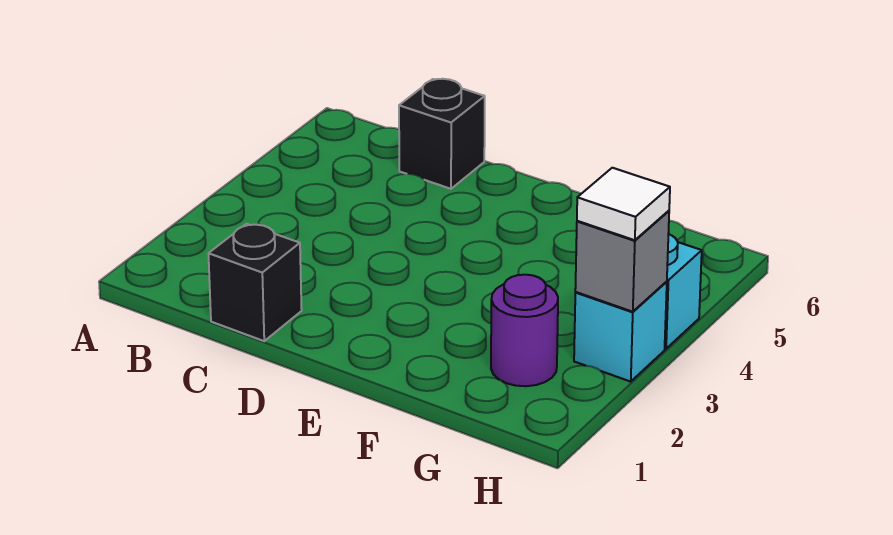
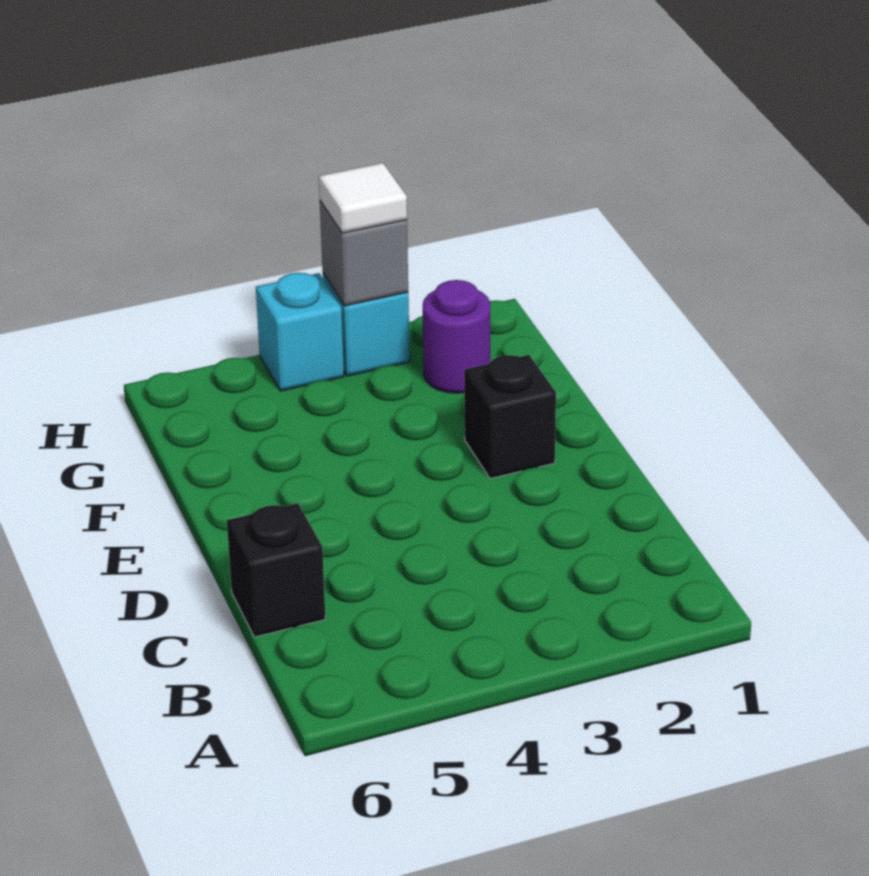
black brick C1 level 1 -> black brick E2 level 1

